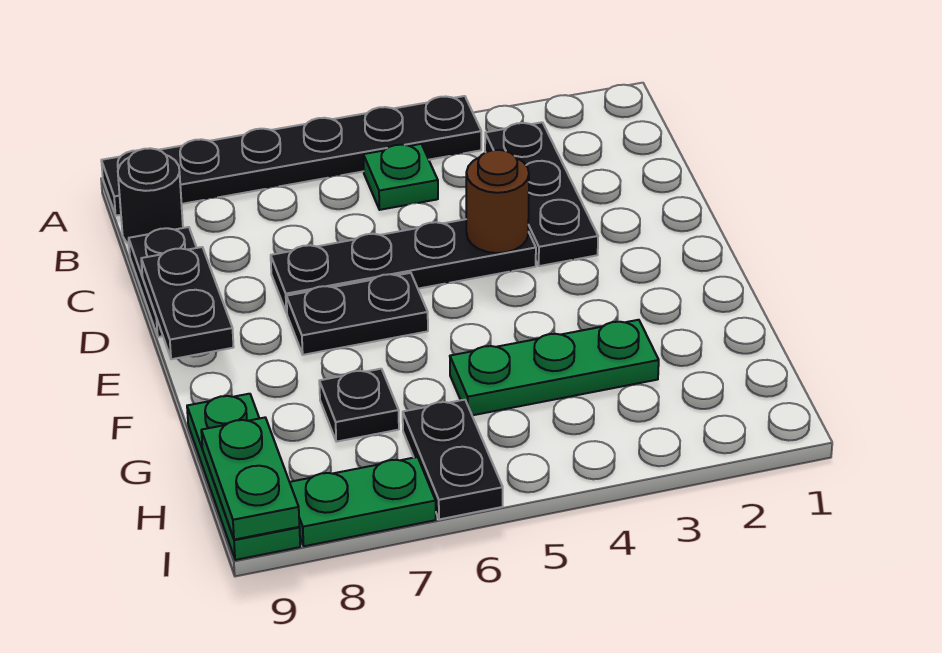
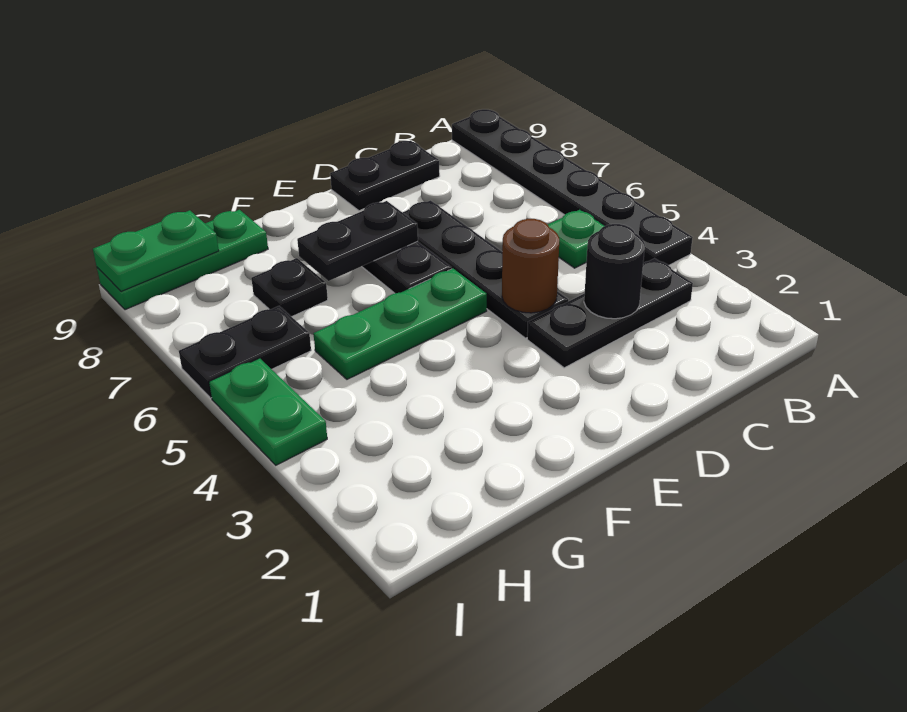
black round brick B9 level 1 -> black round brick C3 level 2
black plate D9:E9 level 2 -> black plate E7:F7 level 2
green plate G3:G5 level 1 -> green plate E5:G5 level 1
green plate I7:I8 level 1 -> green plate I4:I5 level 1

